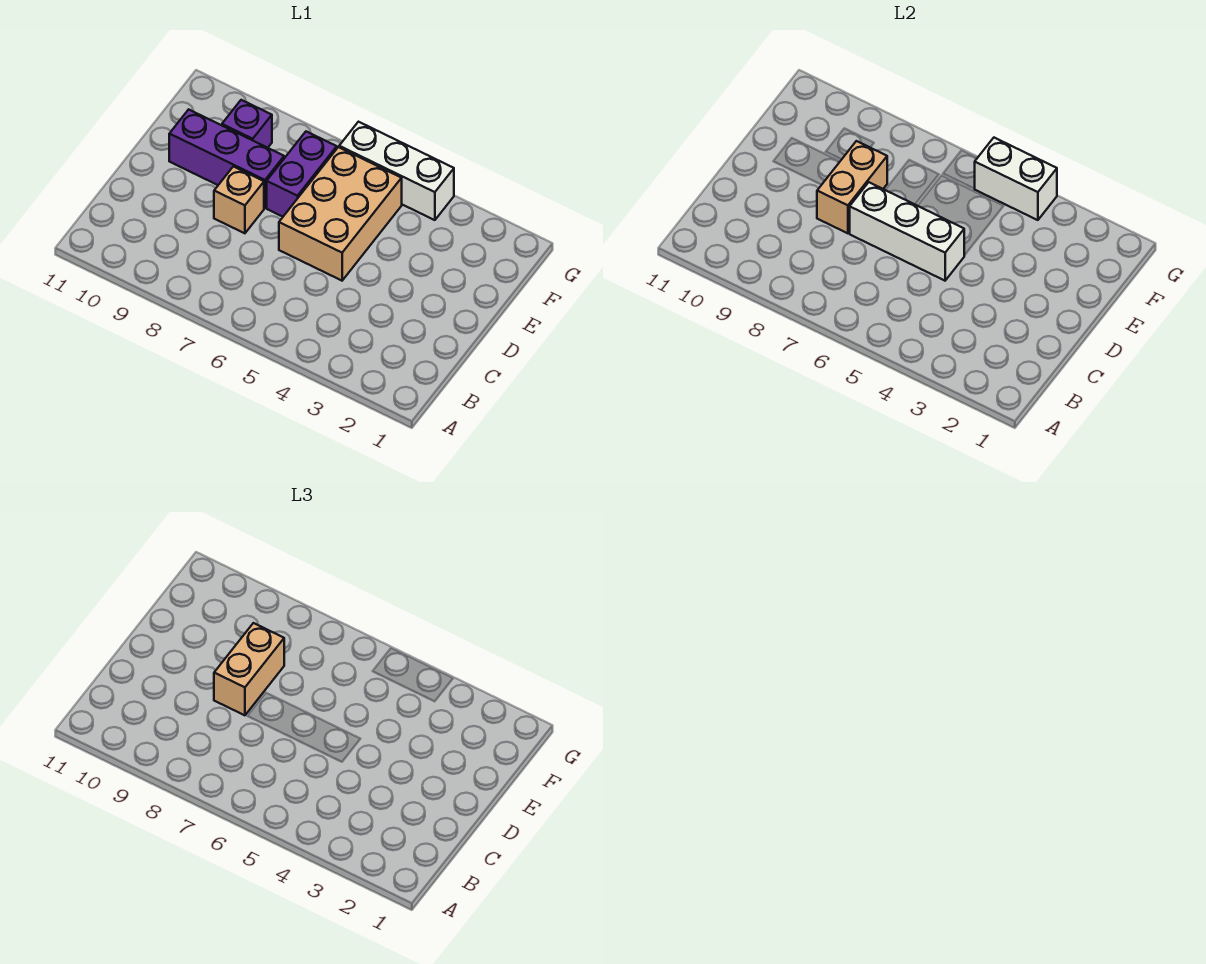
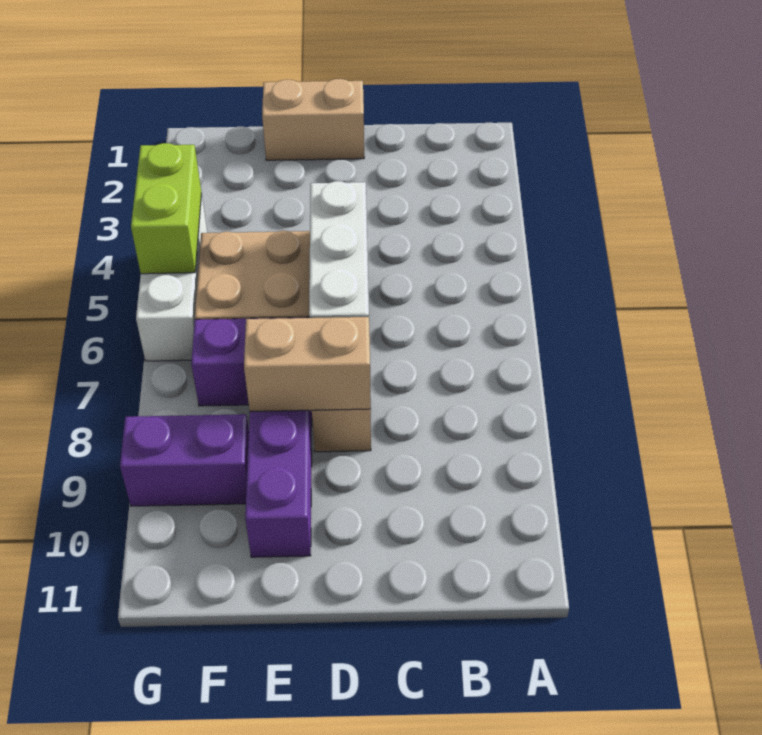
tan brick D8:E8 level 3 -> tan brick D1:E1 level 1
purple brick F9 level 1 -> purple brick F9:G9 level 1
white brick G4:G5 level 2 -> lime brick G4:G5 level 2

